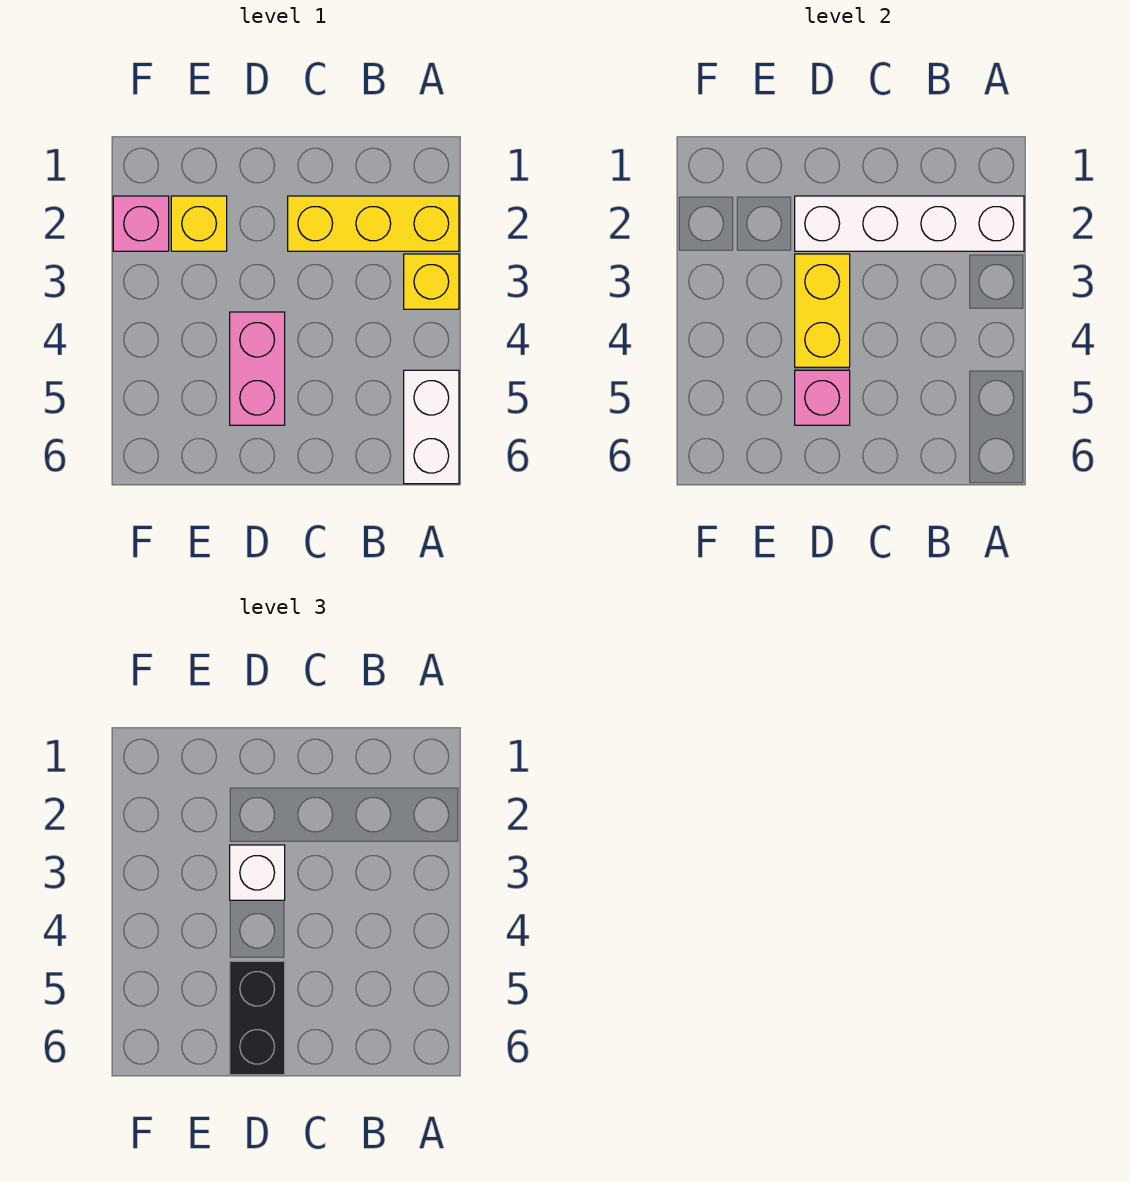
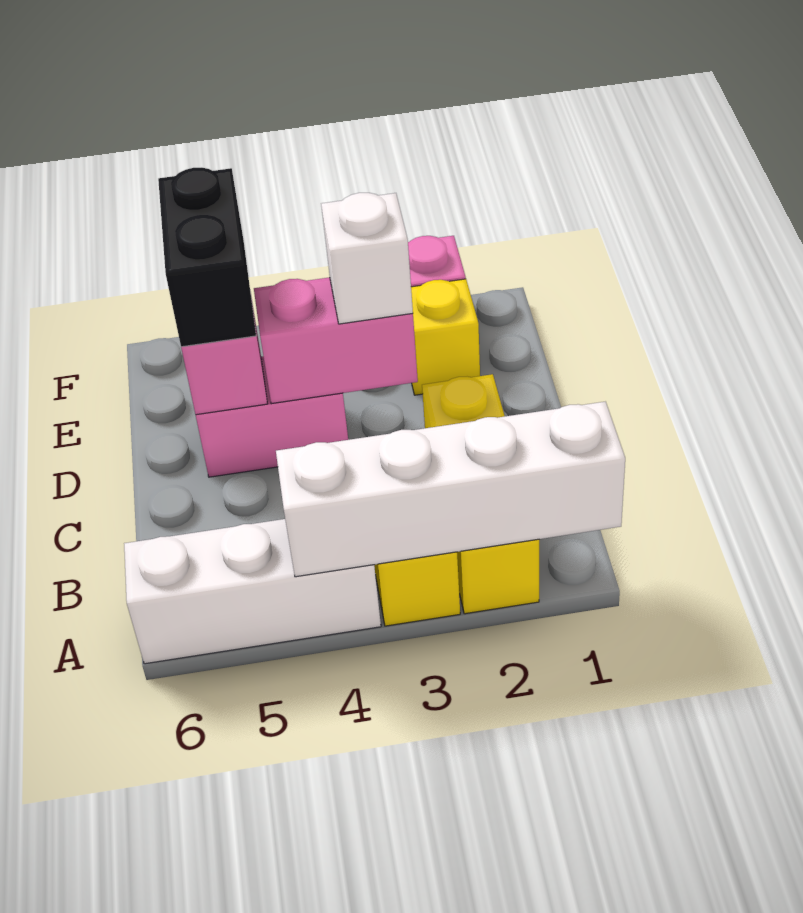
white brick A2:D2 level 2 -> white brick A1:A4 level 2
white brick A5:A6 level 1 -> white brick A4:A6 level 1
yellow brick D3:D4 level 2 -> pink brick D3:D4 level 2
black brick D5:D6 level 3 -> black brick D5:E5 level 3

